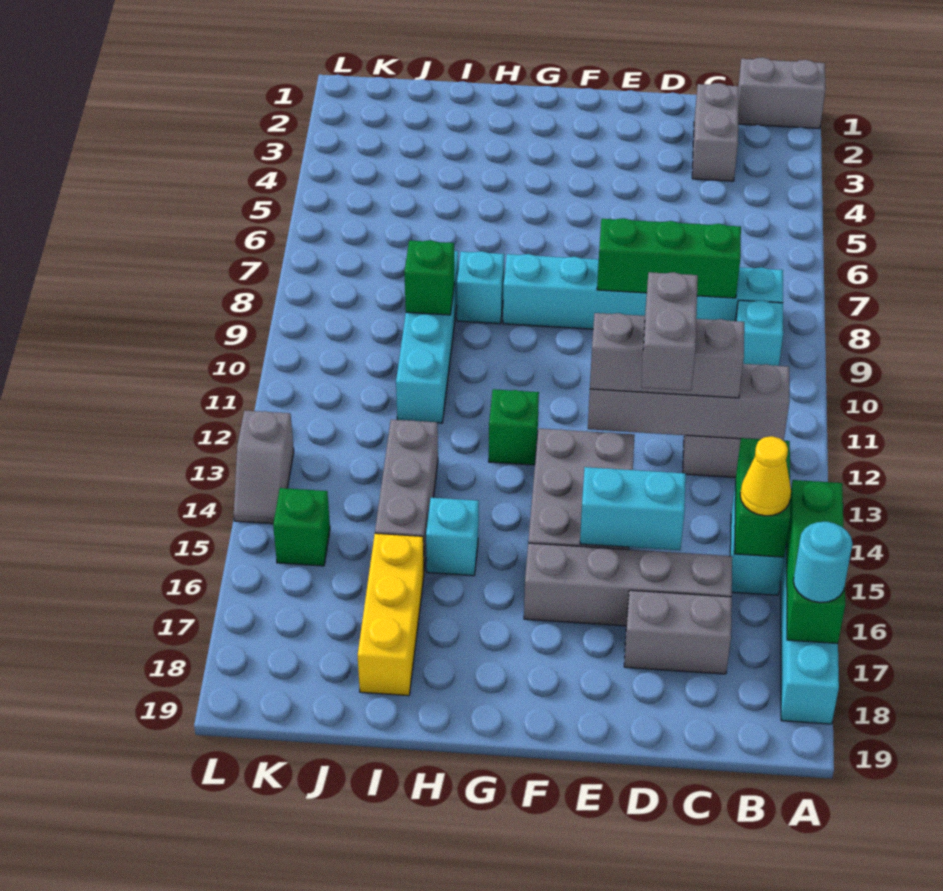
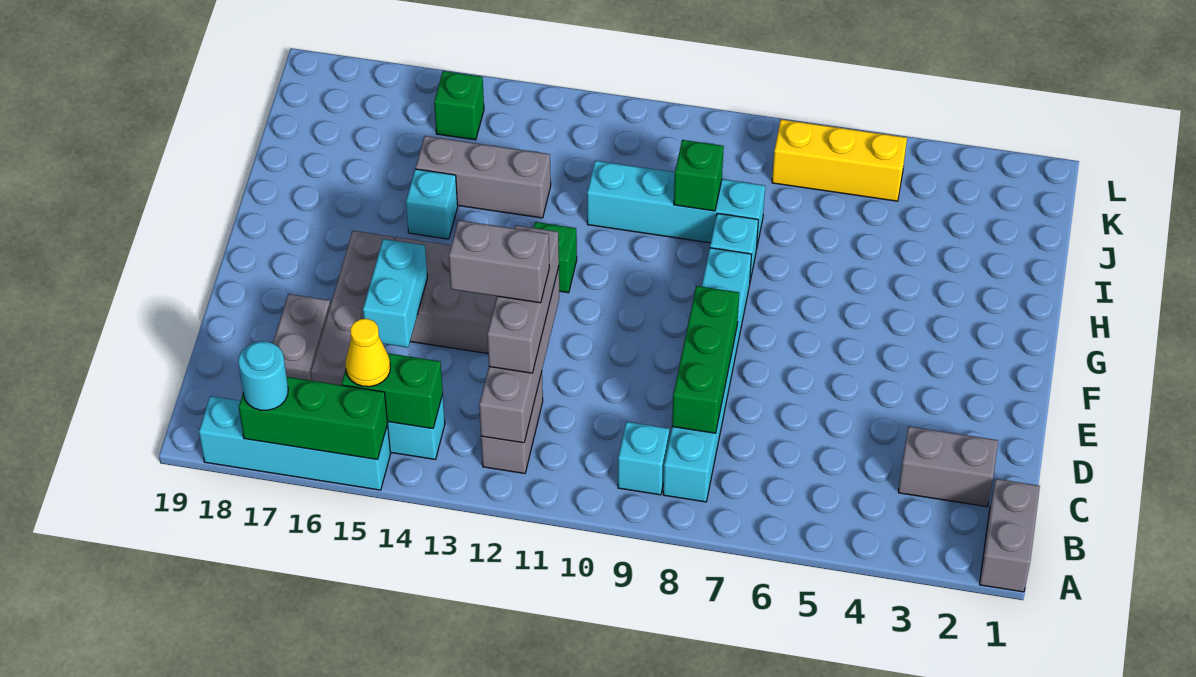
yellow brick I16:I18 level 1 -> yellow brick K5:K7 level 1
grey slope L13:L14 level 1 top 13 -> none

